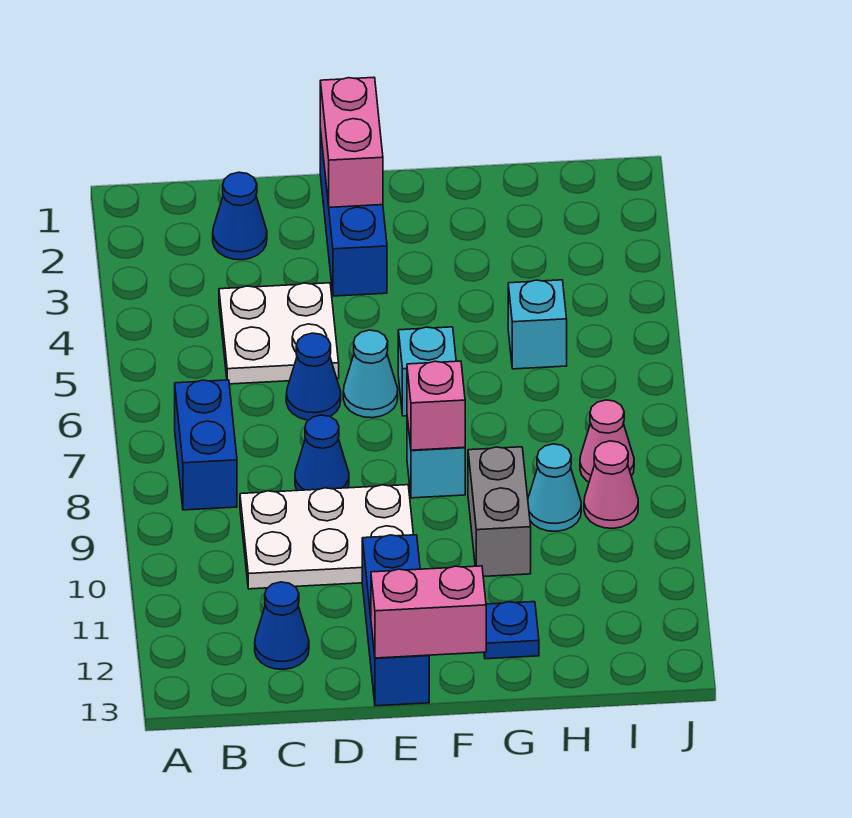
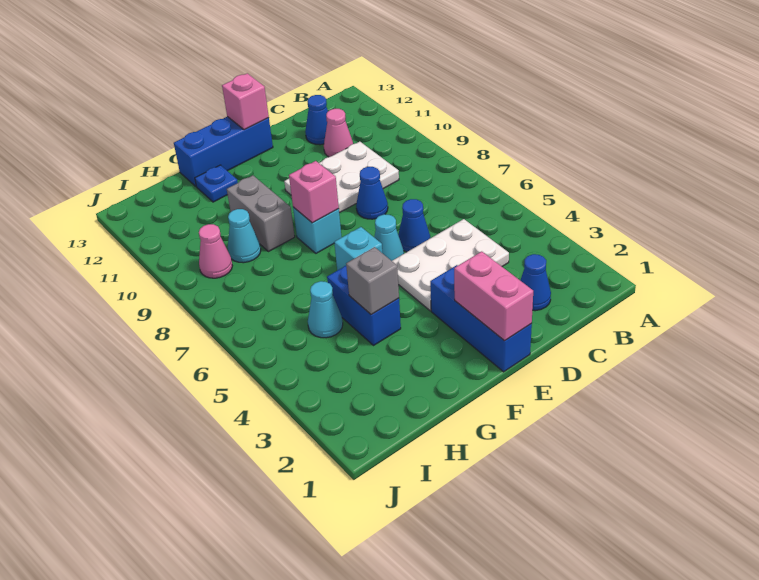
blue brick B7:B8 level 1 -> blue brick G4:G5 level 1
white plate C4:D5 level 1 -> white plate C4:E5 level 1
blue brick E11:E13 level 1 -> blue brick E13:G13 level 1
pink brick E13:F13 level 2 -> pink brick E13 level 2
none -> grey brick G4 level 2
cyan brick H5 level 1 -> cyan cone H5 level 1
pink cone I8 level 1 -> pink cone C11 level 1

